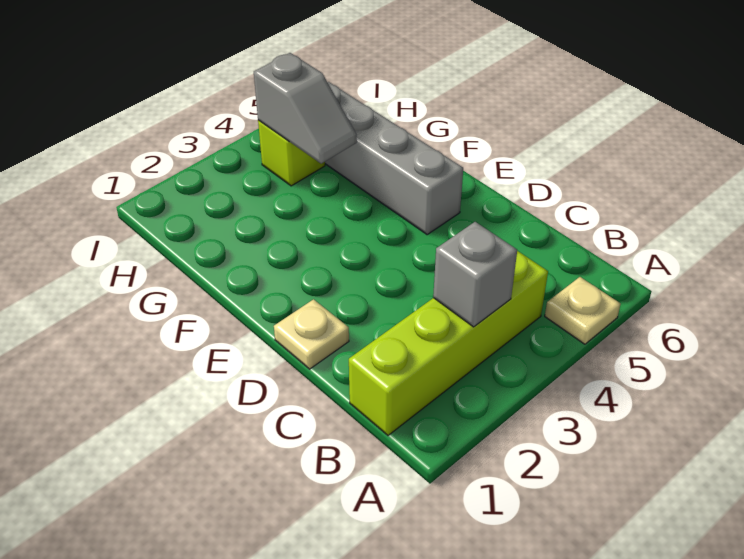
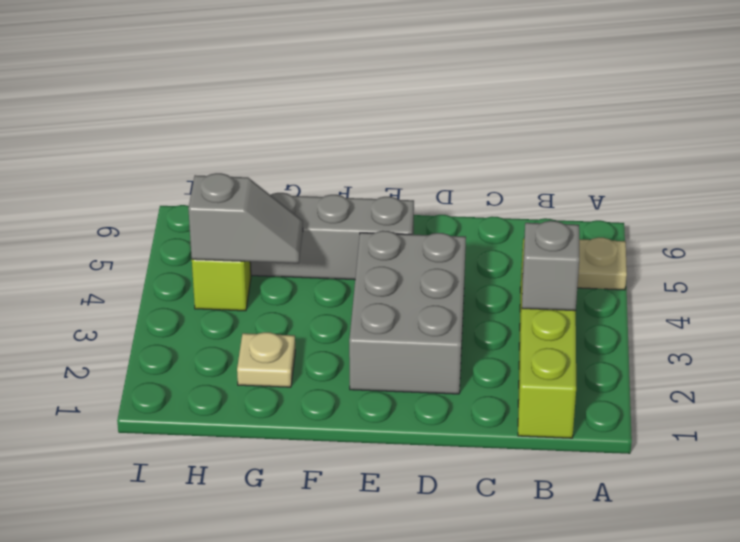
tan plate D1 level 1 -> tan plate G2 level 1
none -> grey brick D2:E4 level 1

